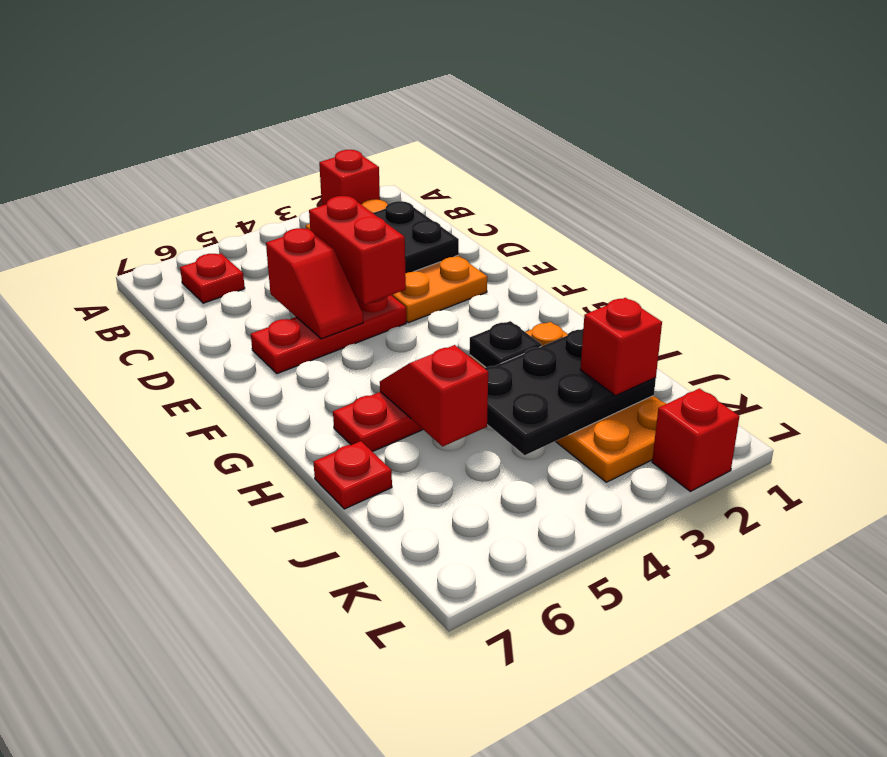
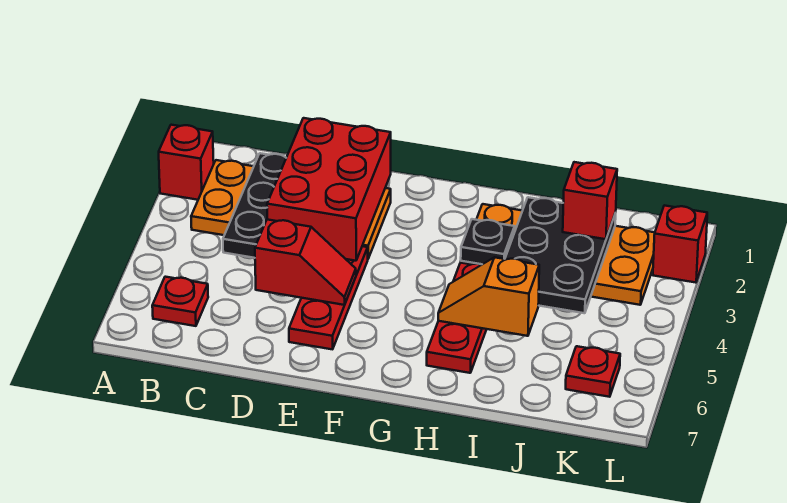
red brick D4:E4 level 3 -> red brick D2:E4 level 3
red slope H5:I5 level 2 top I -> orange slope H5:I5 level 2 top I
red plate I7 level 1 -> red plate K6 level 1

